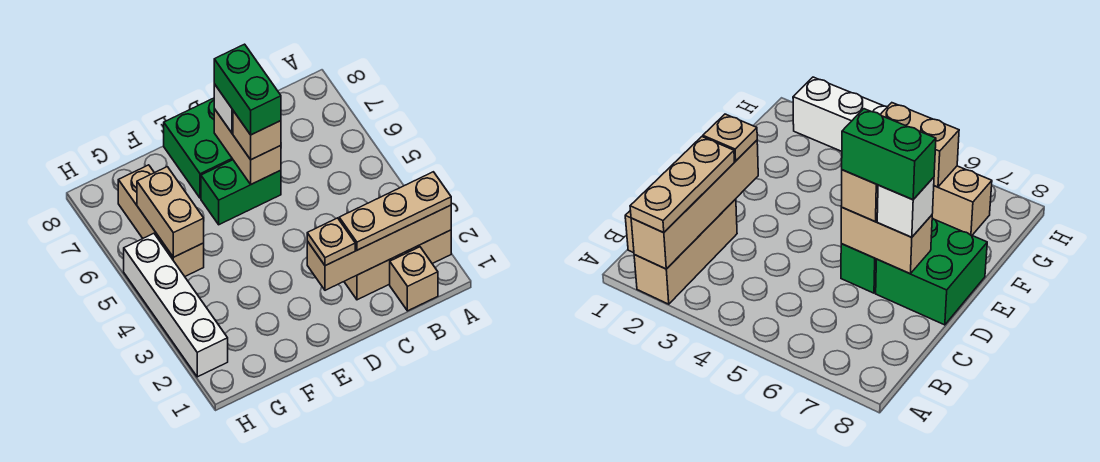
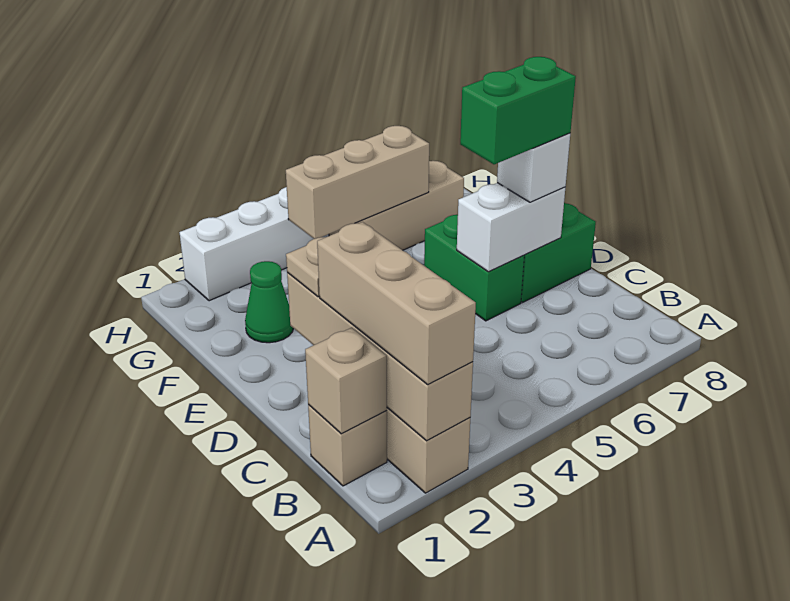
tan plate A2:C2 level 3 -> tan brick A2:C2 level 3
tan brick D6:D7 level 2 -> white brick D6:D7 level 2
tan brick D6 level 3 -> tan brick B1 level 2
none -> green cone F2 level 1
tan brick G5:G6 level 2 -> tan brick G4:G6 level 2

